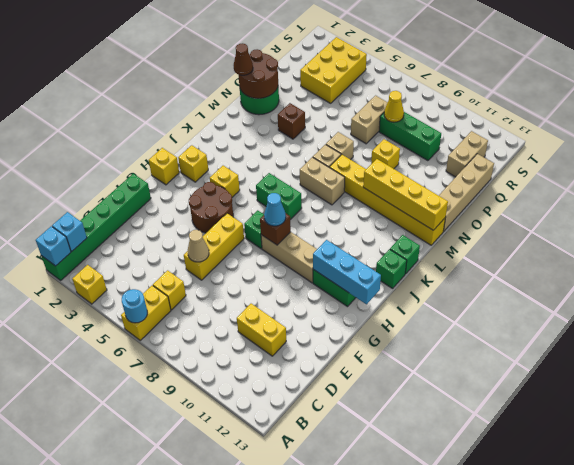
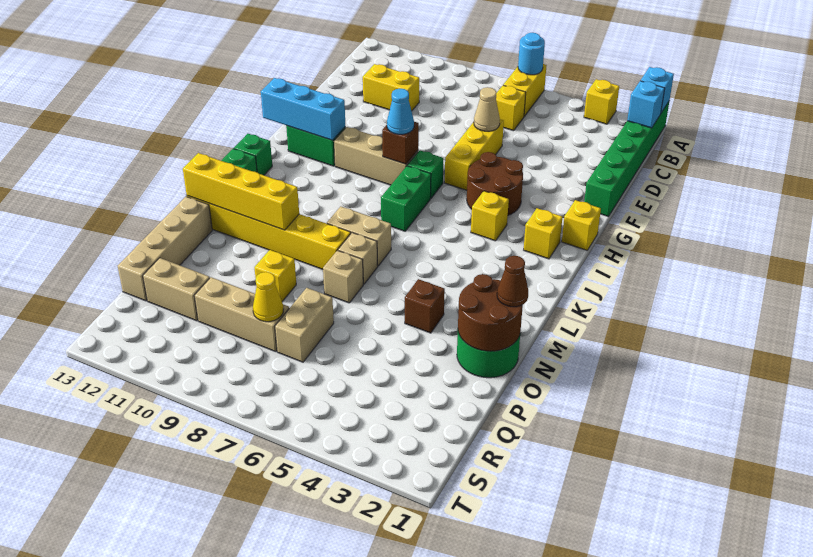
green brick J6:J7 level 1 -> green brick I7:J7 level 1
yellow brick Q3:S4 level 1 -> none
green brick Q8:Q10 level 1 -> tan brick Q8:Q10 level 1
tan brick Q12:R12 level 1 -> tan brick Q11:Q12 level 1

